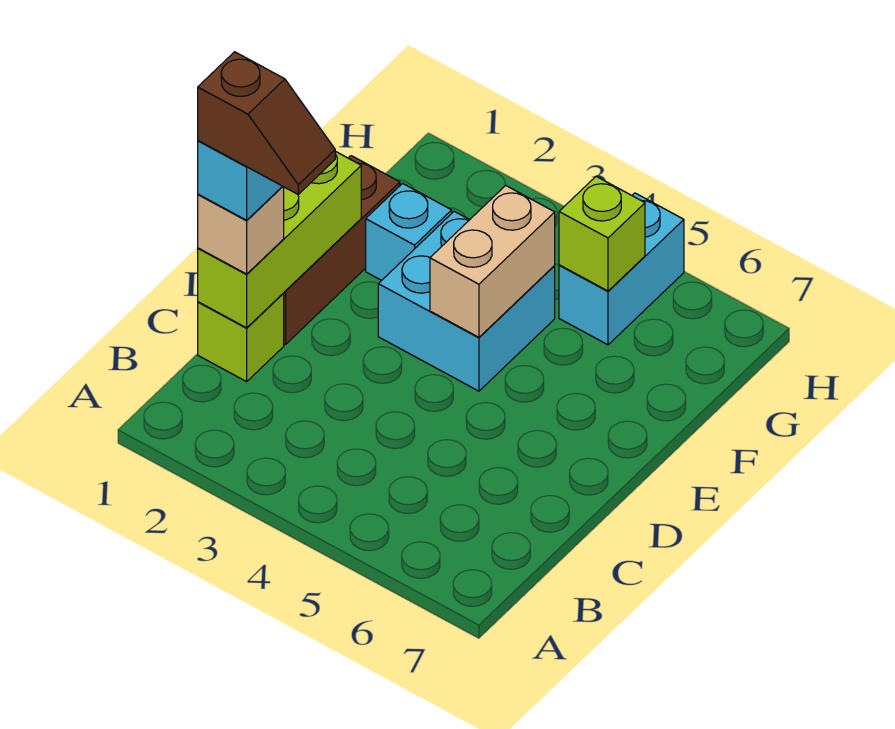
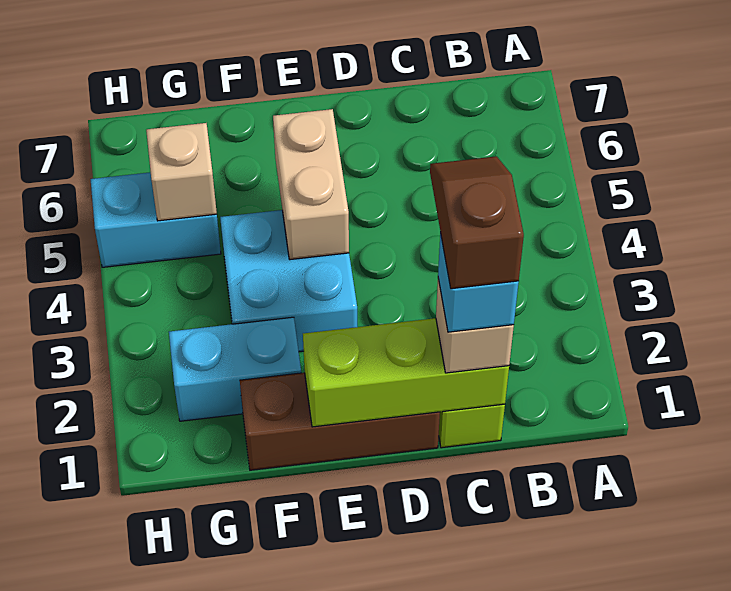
tan brick E4:F4 level 2 -> tan brick E4:E5 level 2
cyan brick F2 level 1 -> cyan brick F2:G2 level 1
lime brick G5 level 2 -> tan brick G5 level 2

